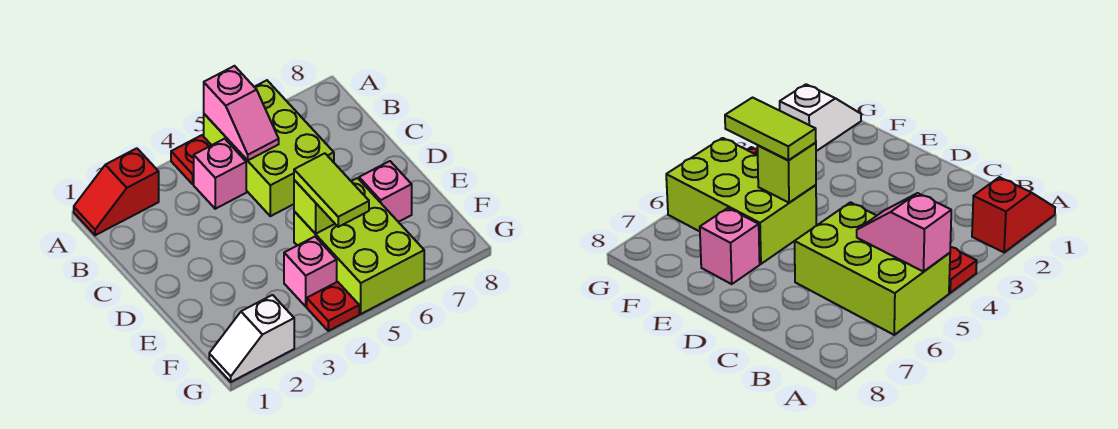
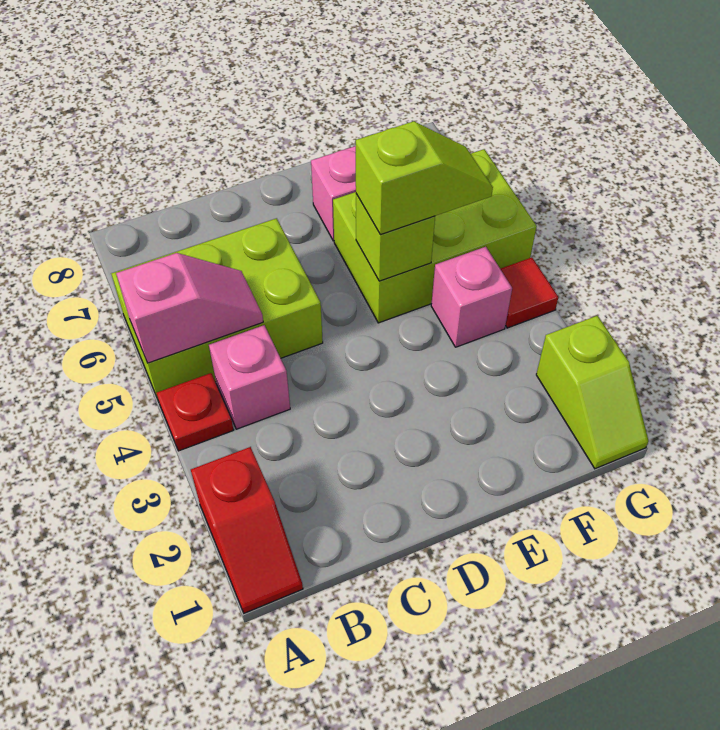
lime tile E5:F5 level 3 -> lime slope E5:F5 level 3 top E
white slope G1:G2 level 1 top 2 -> lime slope G1:G2 level 1 top 2
red plate G4 level 1 -> red tile G4 level 1

